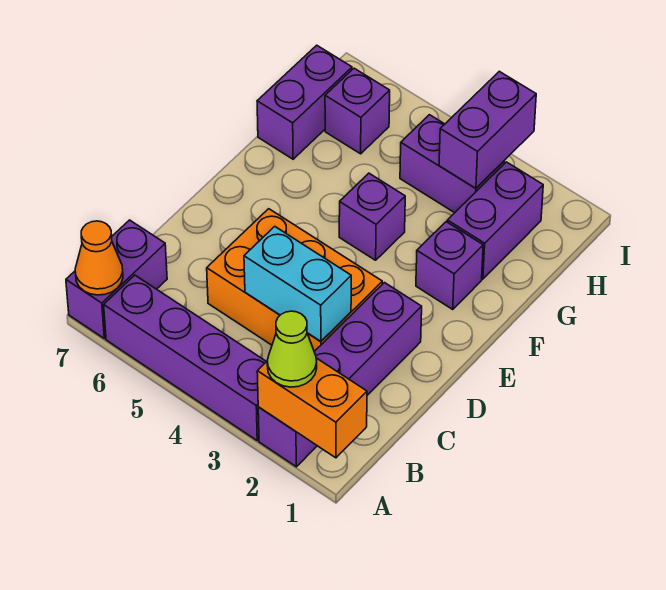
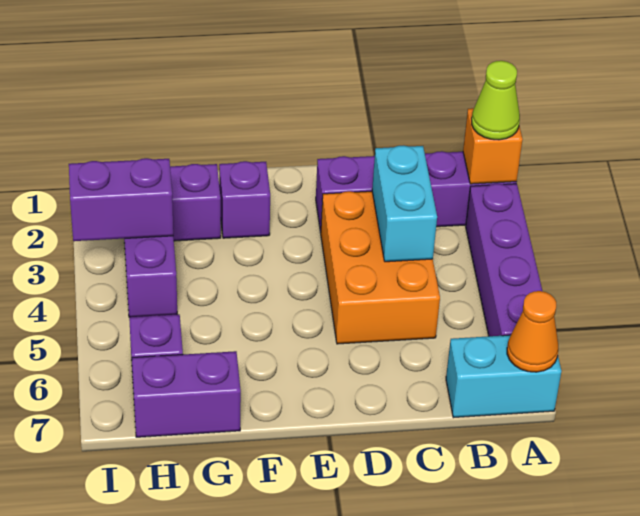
orange brick A1:A2 level 2 -> orange brick A2 level 2
purple brick A7:B7 level 1 -> cyan brick A7:B7 level 1
purple brick F4 level 1 -> none

